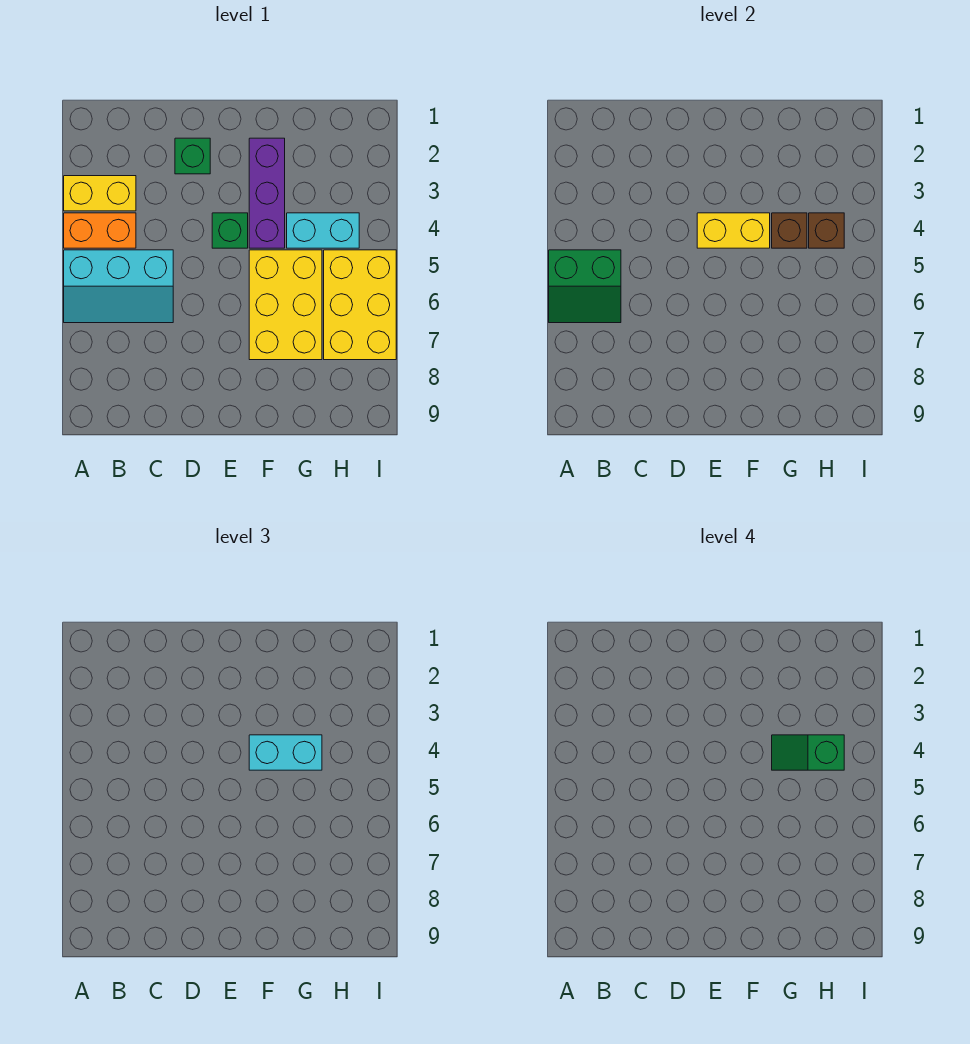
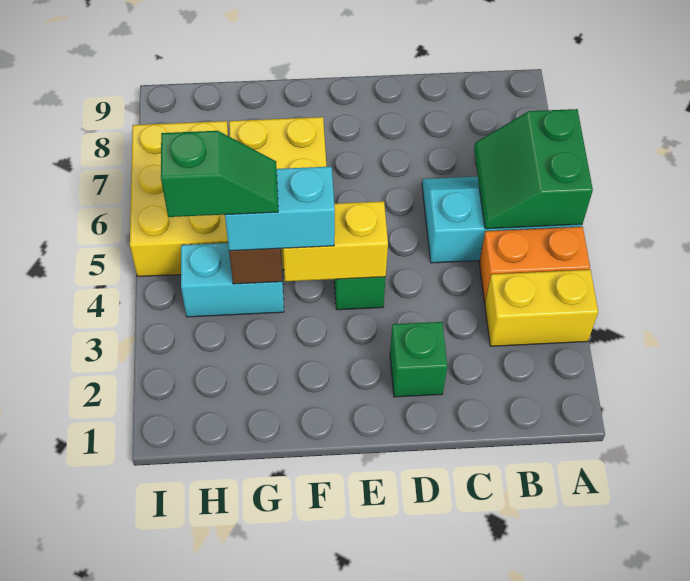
green slope A5:B6 level 2 top 5 -> green slope A5:B6 level 2 top A
purple brick F2:F4 level 1 -> none
brown brick H4 level 2 -> none

